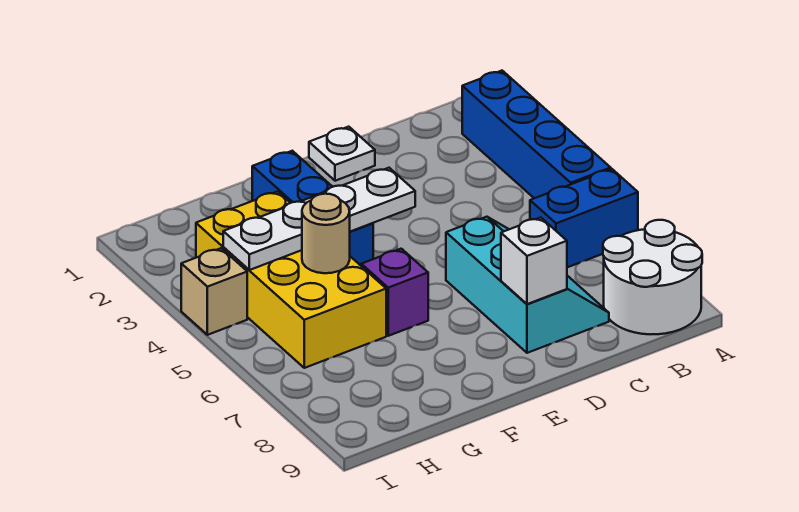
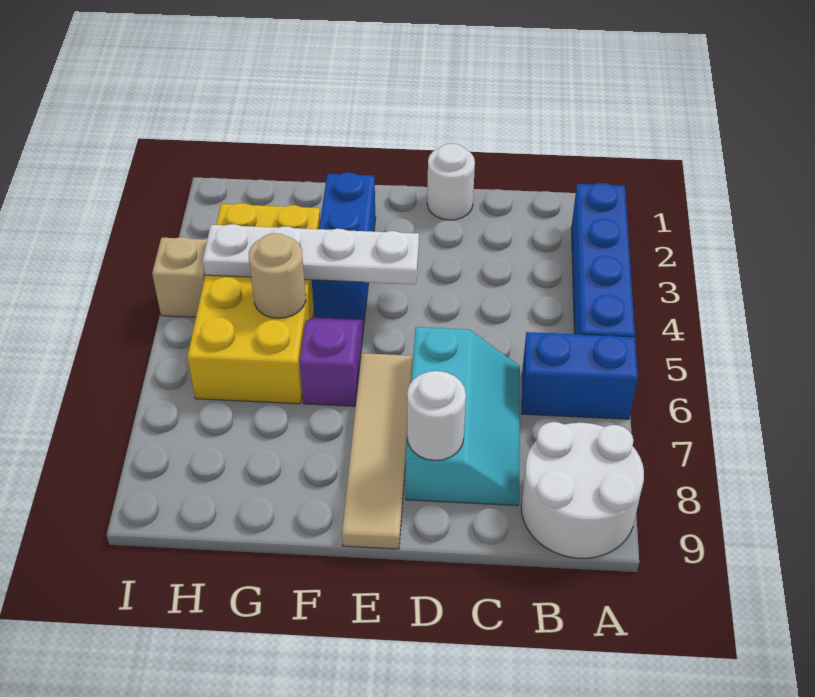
white plate D1 level 1 -> white round brick D1 level 1
white brick D8 level 2 -> white round brick D8 level 2
none -> tan tile E6:E9 level 1

